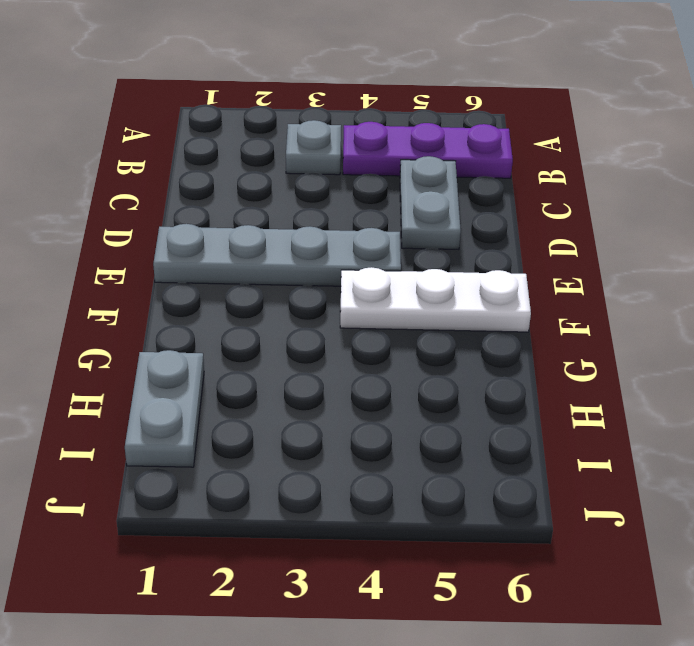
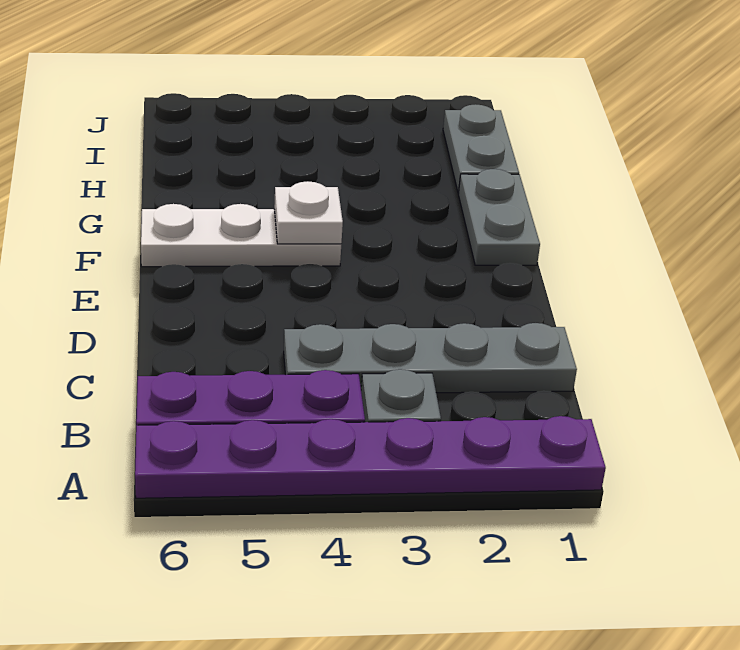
none -> purple plate A1:A6 level 1
grey plate C5:D5 level 1 -> grey plate F1:G1 level 1
grey plate E1:E4 level 1 -> grey plate C1:C4 level 1
none -> white plate F4 level 2

